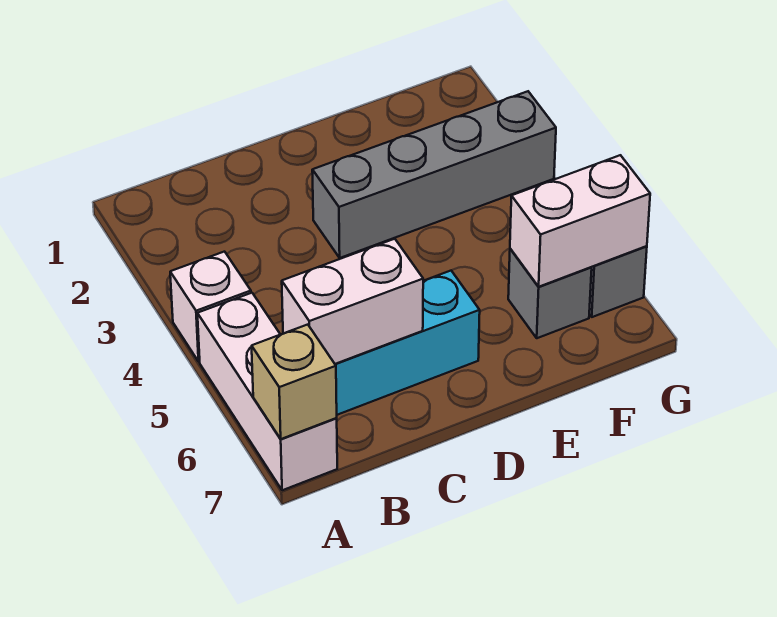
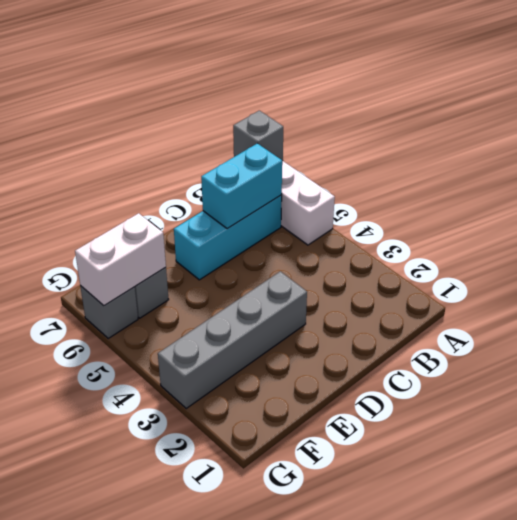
white brick A4 level 1 -> none
tan brick A7 level 2 -> grey brick A7 level 2
white brick B6:C6 level 2 -> cyan brick B6:C6 level 2

